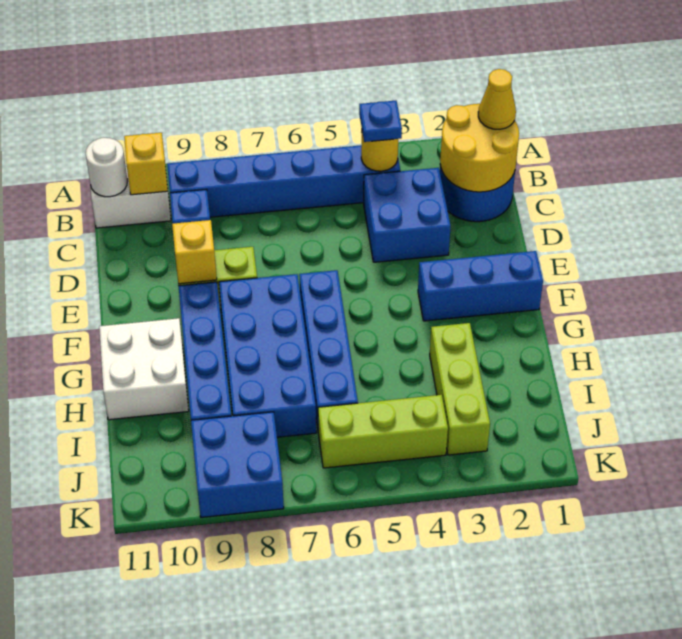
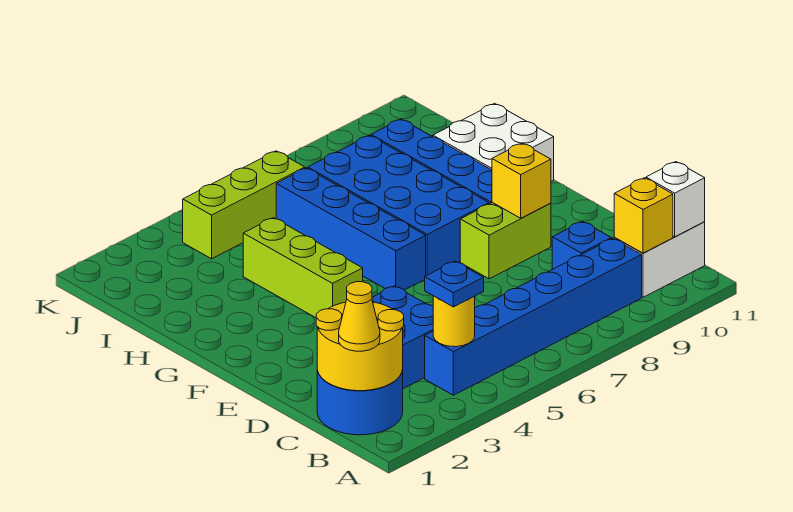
white round brick B11 level 2 -> white brick B11 level 2
blue brick F1:F3 level 1 -> none
lime brick H3:J3 level 1 -> lime brick F4:H4 level 1
blue brick J8:K9 level 1 -> none

